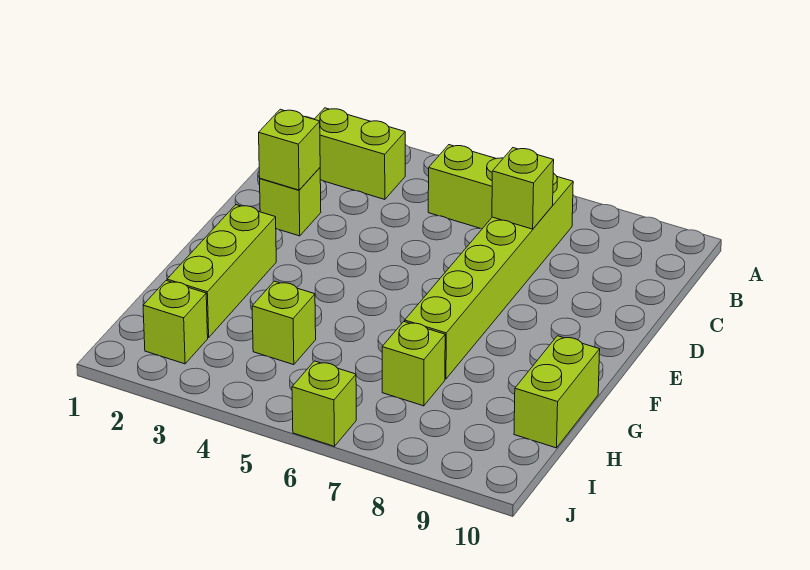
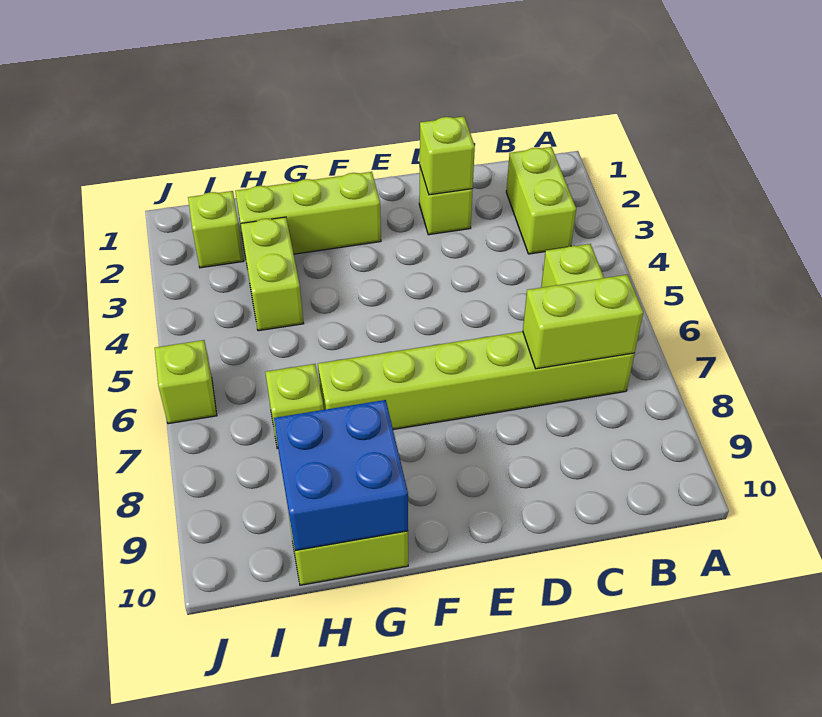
lime brick C7 level 2 -> lime brick B7:C7 level 2
none -> blue brick G9:H10 level 2
lime brick H4 level 1 -> lime brick H3:H4 level 1

